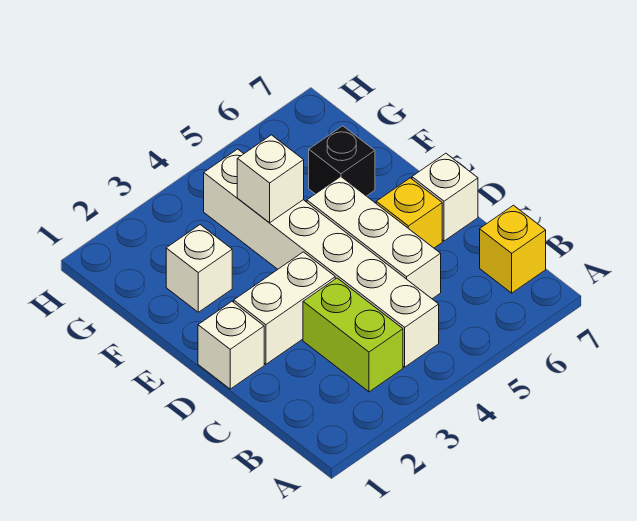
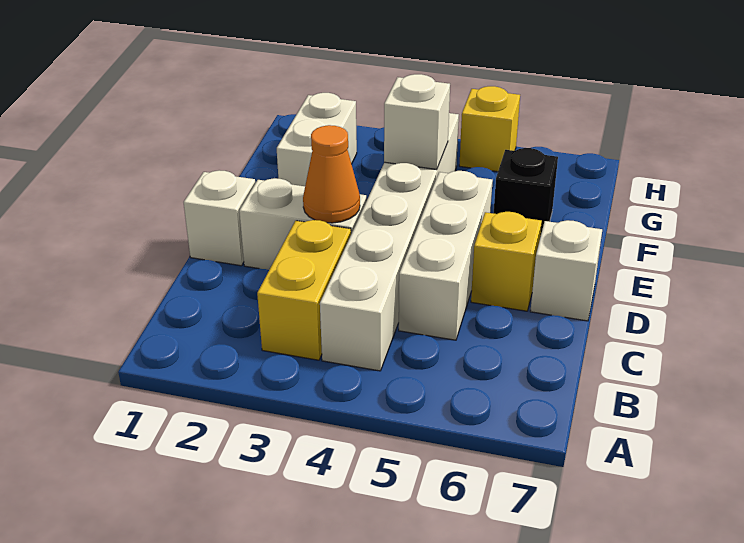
lime brick B3:C3 level 1 -> yellow brick B3:C3 level 1
yellow brick B7 level 1 -> yellow brick H5 level 1
none -> orange cone D3 level 2
white brick F2 level 1 -> white brick F2:G2 level 1

